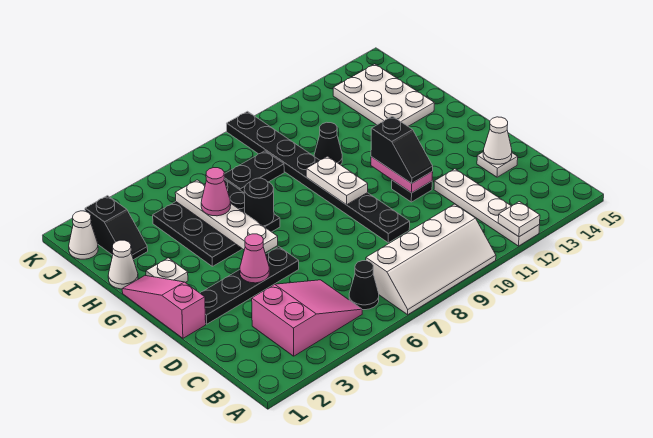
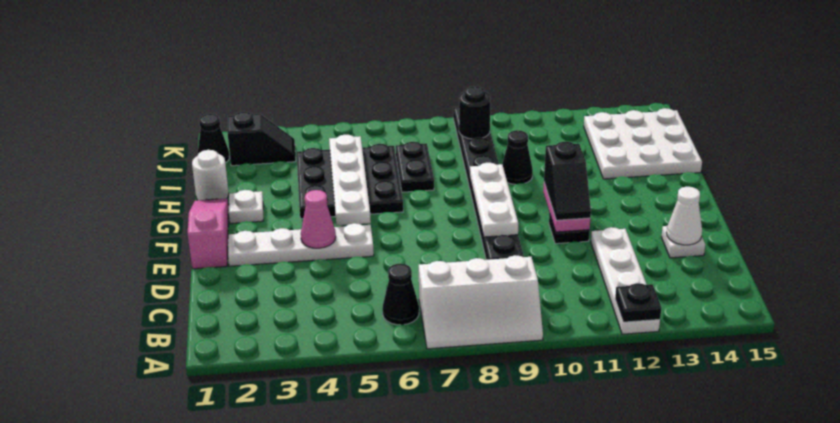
white slope A7:B10 level 1 top B -> white slope A7:B9 level 1 top B
white plate A12 level 2 -> black plate A12 level 2
pink slope B3:C5 level 1 top 3 -> none
black plate E2:E5 level 1 -> white plate E2:E5 level 1
white plate F9:G9 level 2 -> white plate E9:G9 level 2
black round brick G6 level 2 -> black round brick J9 level 2
white cone H1 level 1 -> white round brick H1 level 1
pink cone H5 level 3 -> none
white plate H13:J14 level 1 -> white plate H13:J15 level 1
black slope I2:J2 level 1 top J -> black slope J2:J3 level 1 top 2
black plate I7:I8 level 1 -> black plate H7:I7 level 1
white cone J1 level 1 -> black cone J1 level 1

